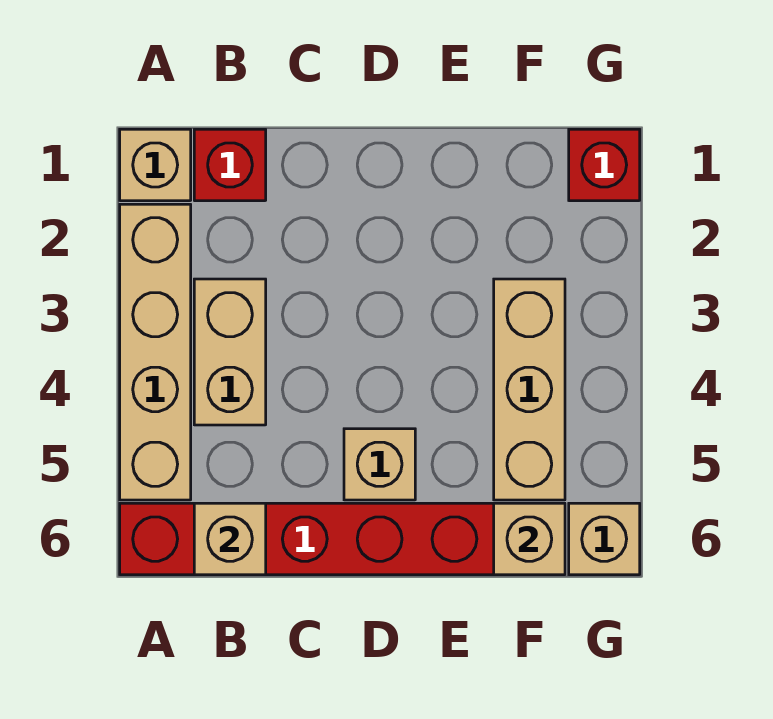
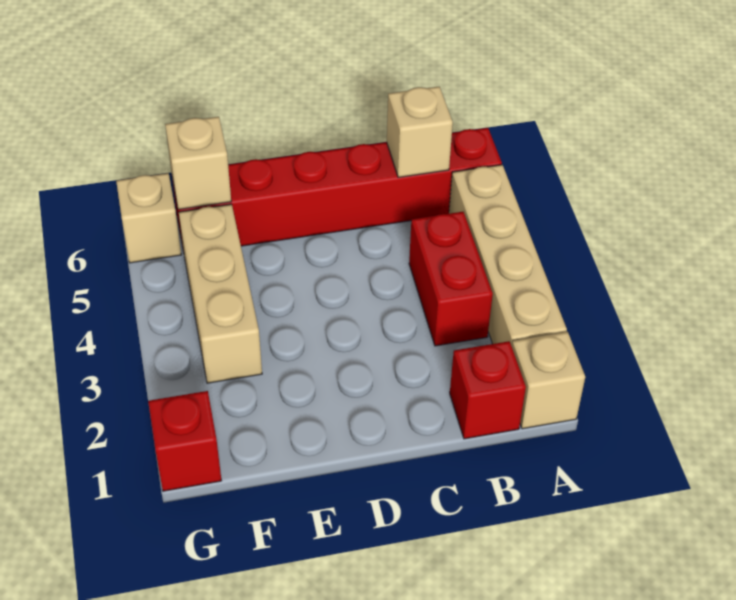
tan brick B3:B4 level 1 -> red brick B3:B4 level 1
tan brick D5 level 1 -> none

